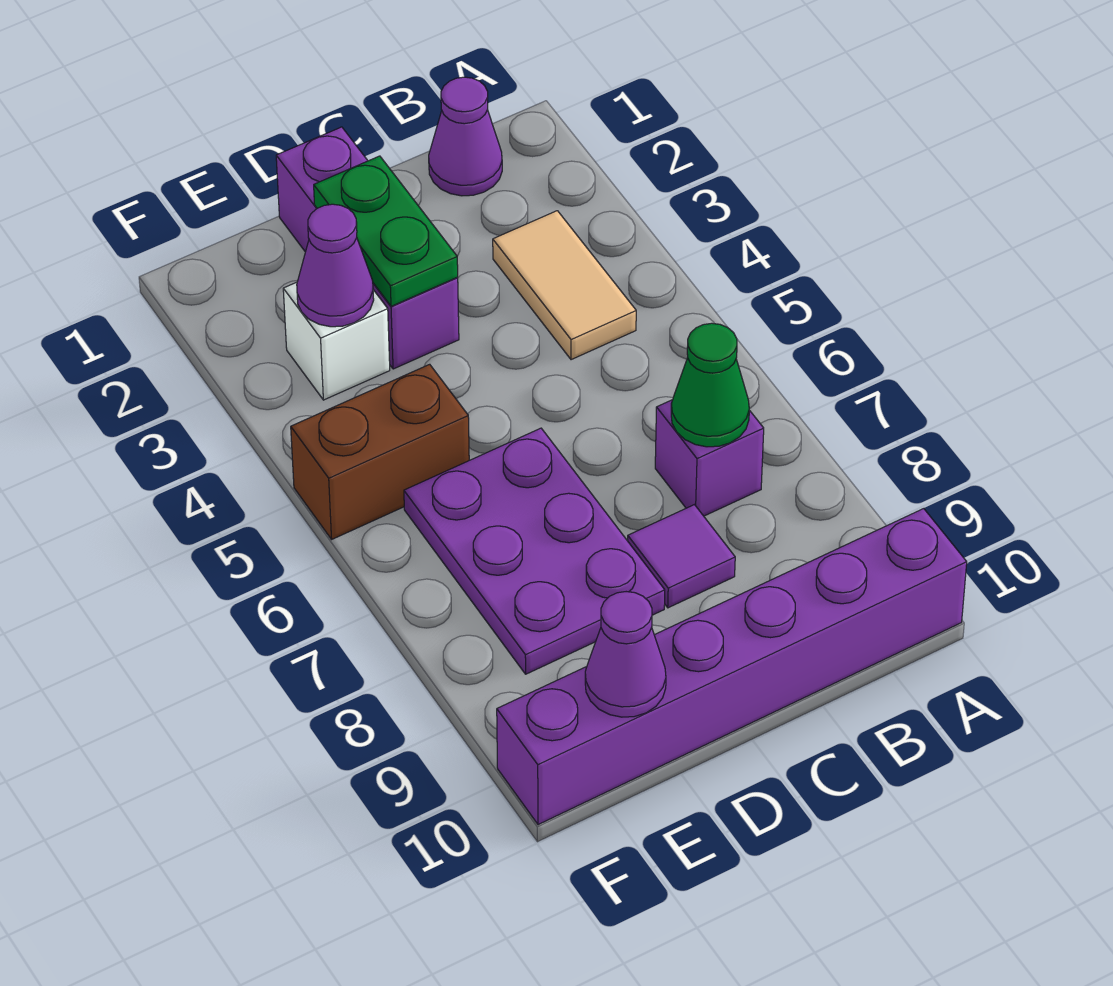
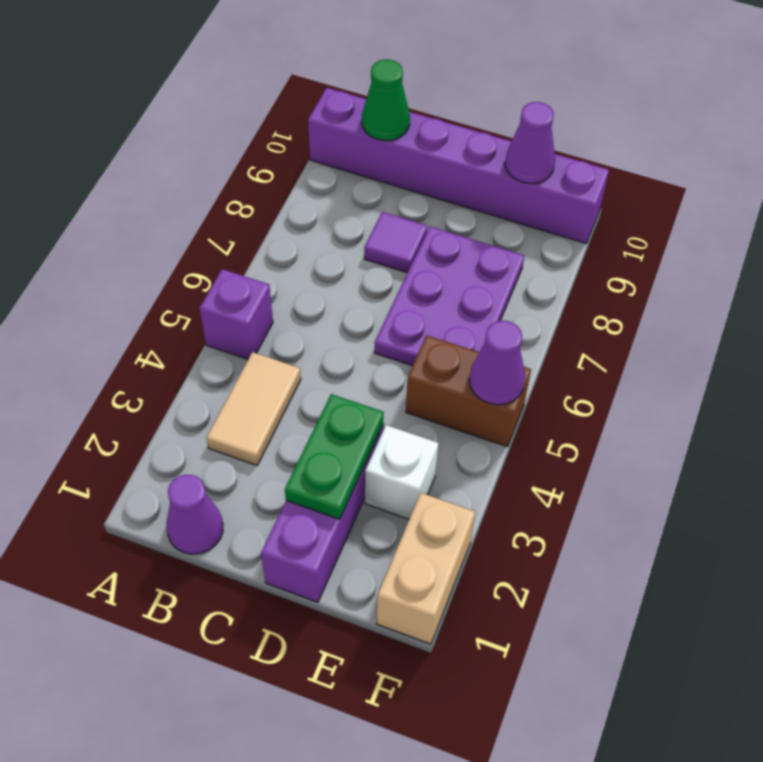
purple brick B7 level 1 -> purple brick A5 level 1
green cone B7 level 2 -> green cone B10 level 2
purple cone E3 level 2 -> purple cone F5 level 2
none -> tan brick F1:F2 level 1

